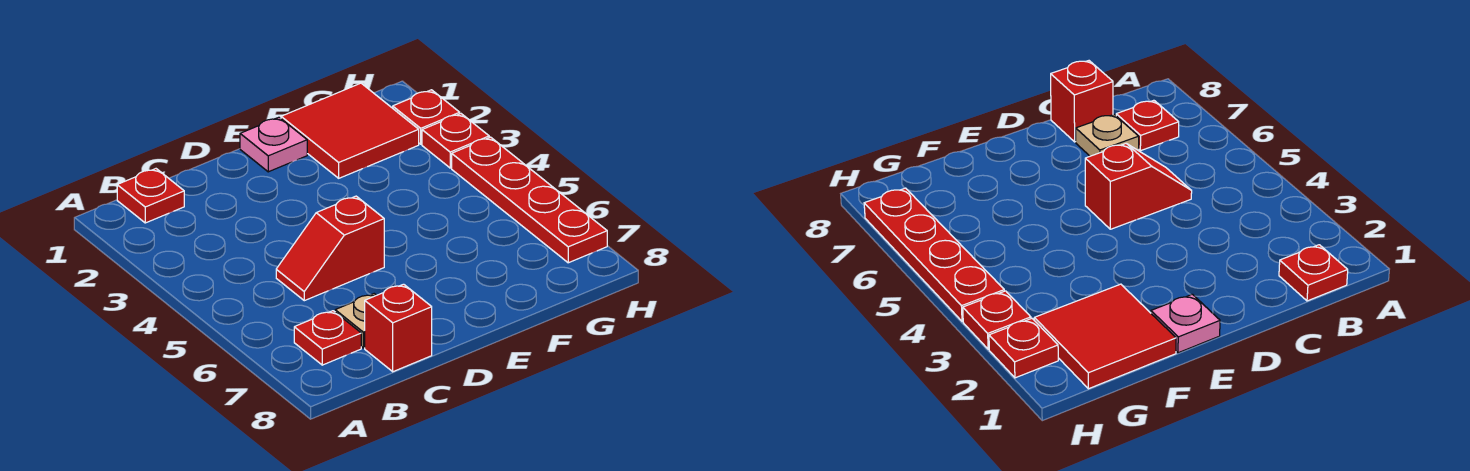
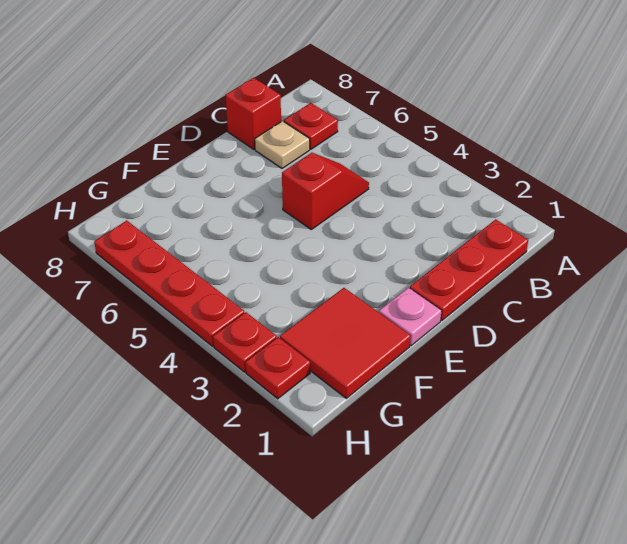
red plate B1 level 1 -> red plate B1:D1 level 1

